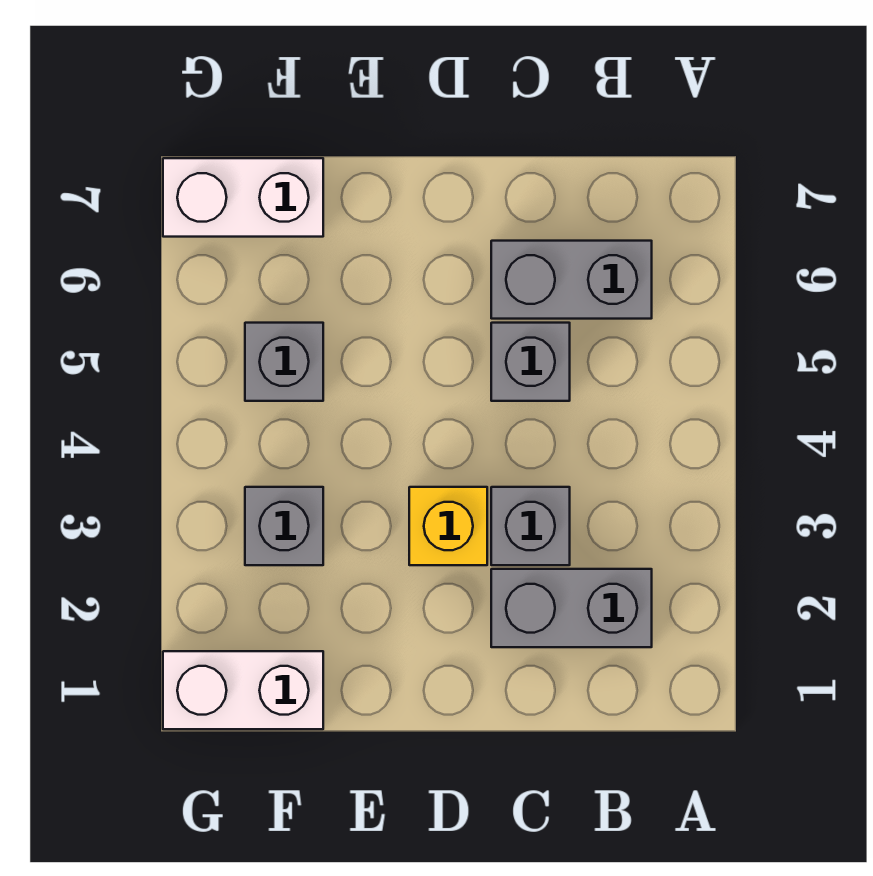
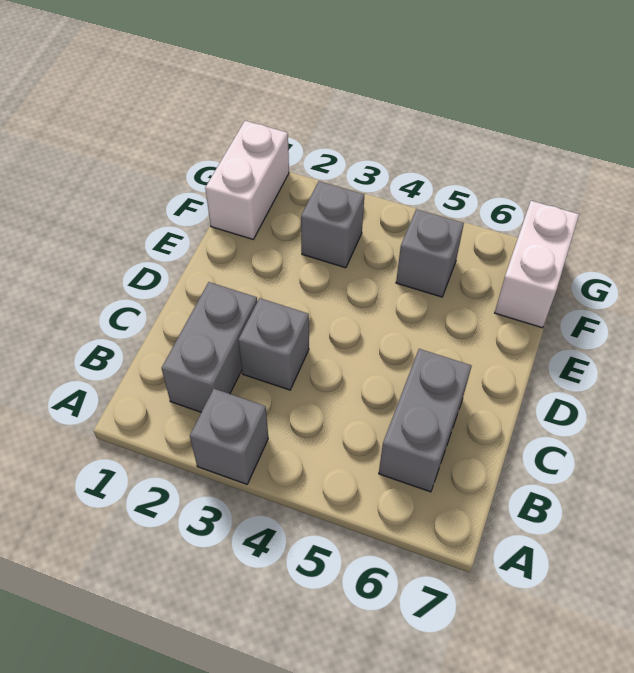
grey brick C5 level 1 -> grey brick A3 level 1
yellow brick D3 level 1 -> none

